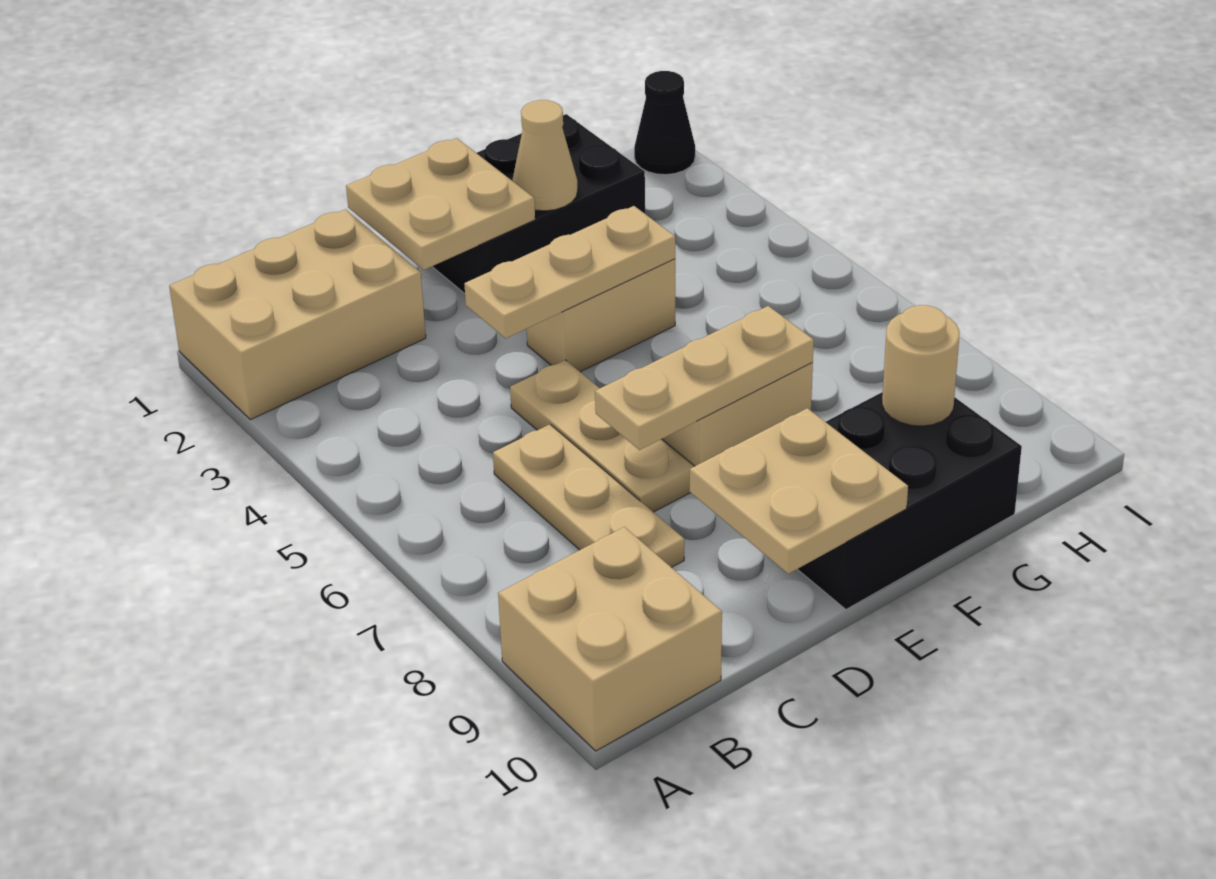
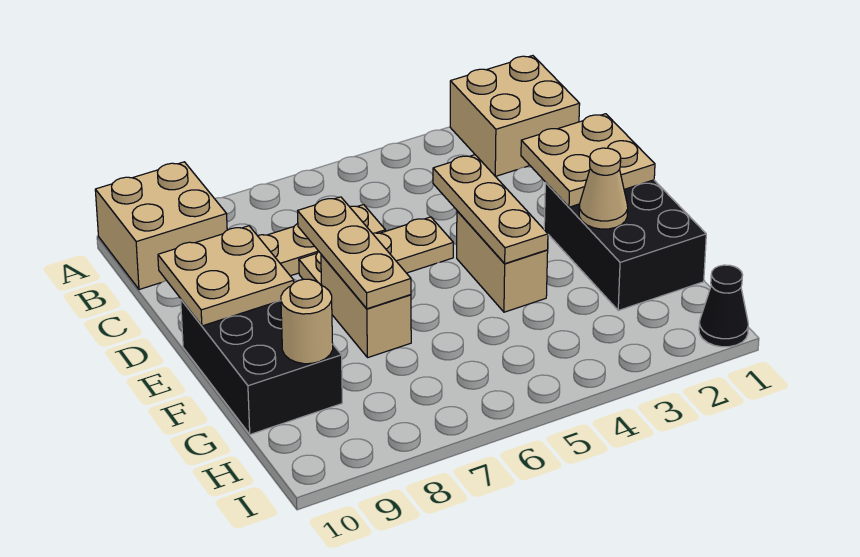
tan brick A1:C2 level 1 -> tan brick A1:B2 level 1

